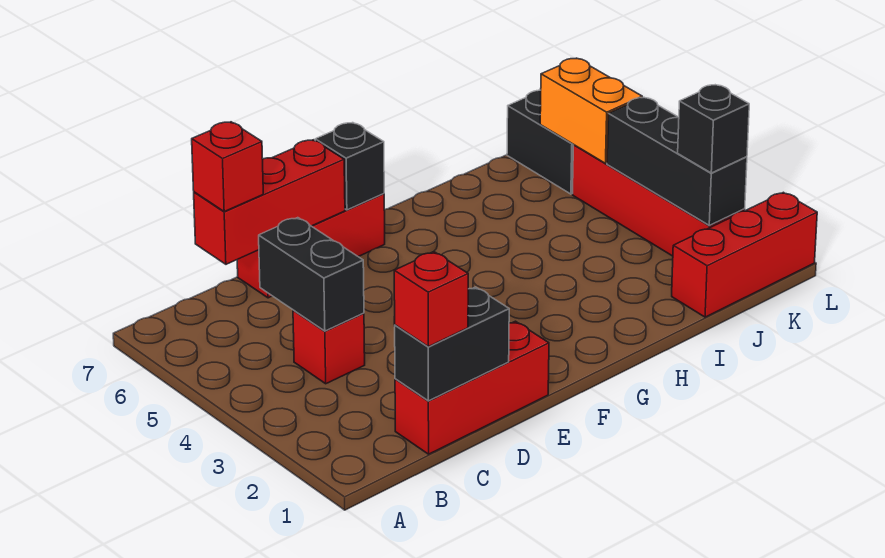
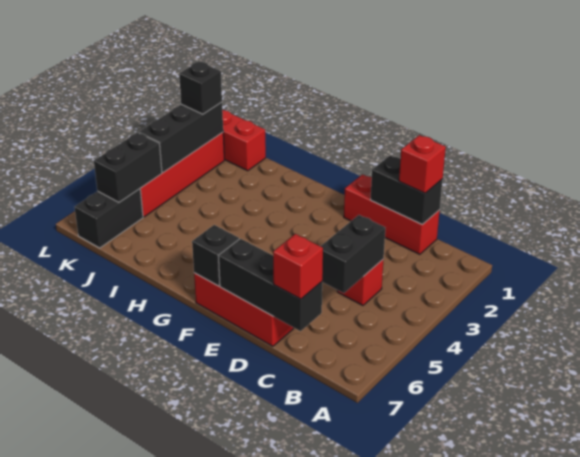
red brick C7:E7 level 2 -> black brick C7:E7 level 2
orange brick K5:K6 level 2 -> black brick K5:K6 level 2

